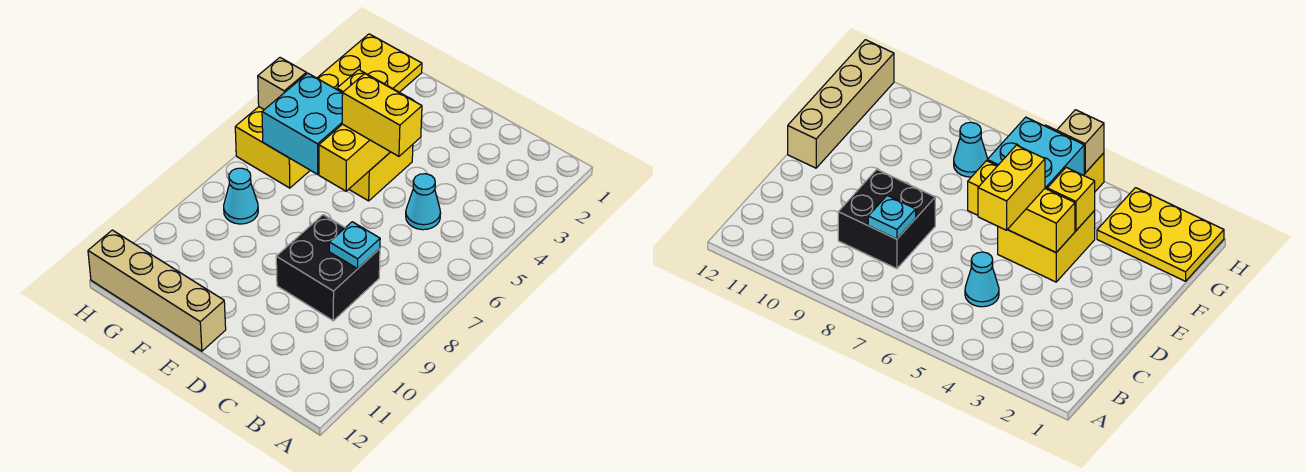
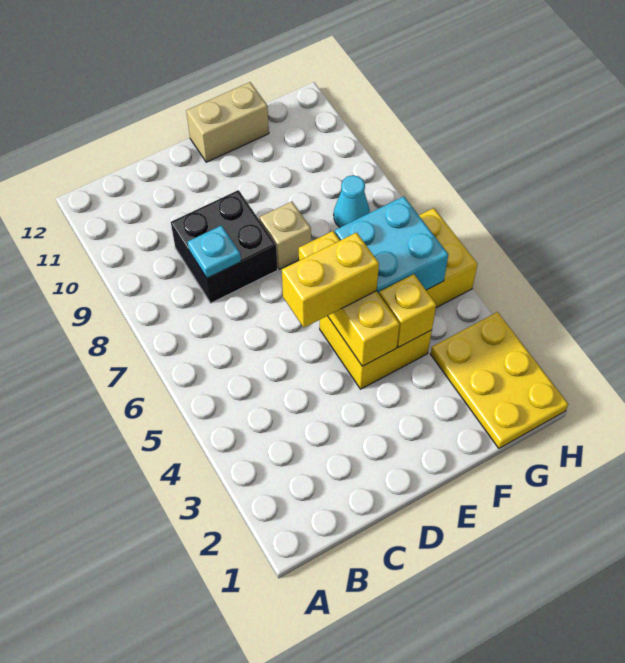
cyan cone C5 level 1 -> none
tan brick E12:H12 level 1 -> tan brick E12:F12 level 1
tan brick H5 level 2 -> tan brick E8 level 1

